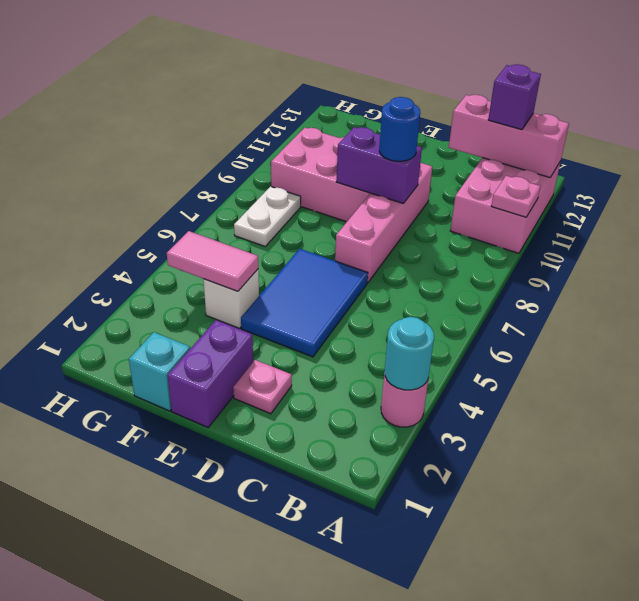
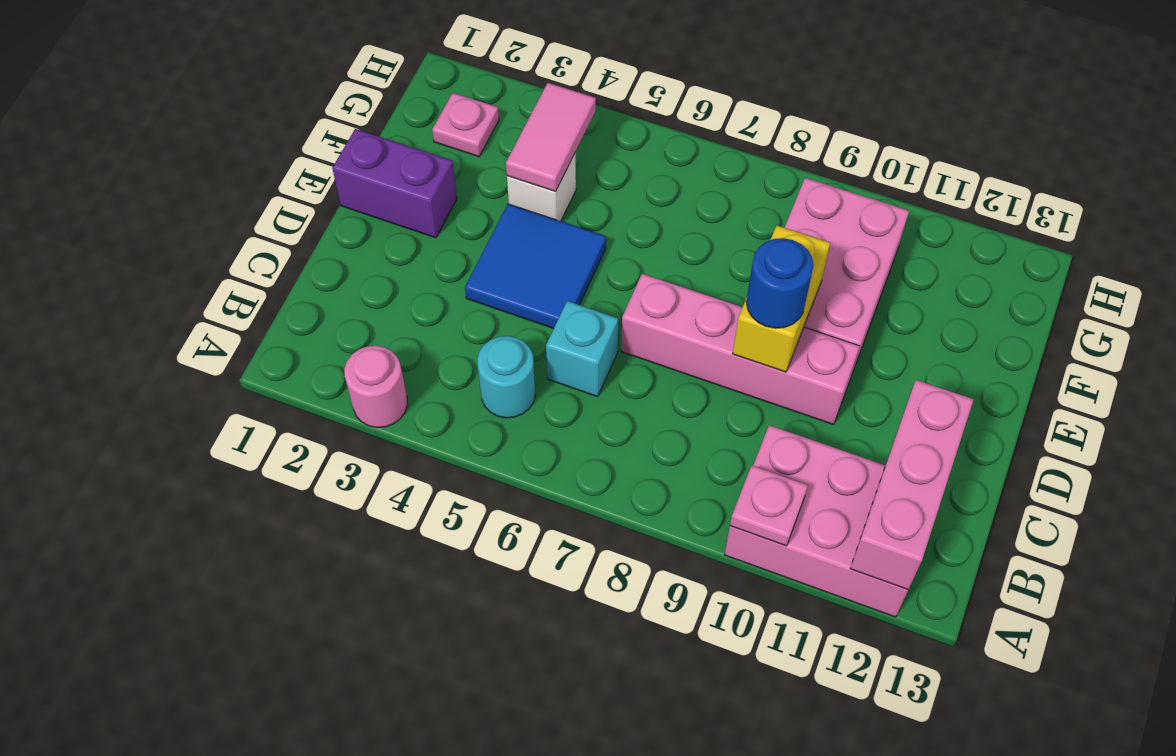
cyan round brick A3 level 2 -> cyan round brick B5 level 1
purple brick B12 level 3 -> none
pink plate D2 level 1 -> pink plate G2 level 1
blue tile D4:E6 level 1 -> blue tile D4:E5 level 1
purple brick D9:E9 level 2 -> yellow brick D9:E9 level 2
cyan brick F1 level 1 -> cyan brick C6 level 1
white plate G7:G8 level 1 -> none

